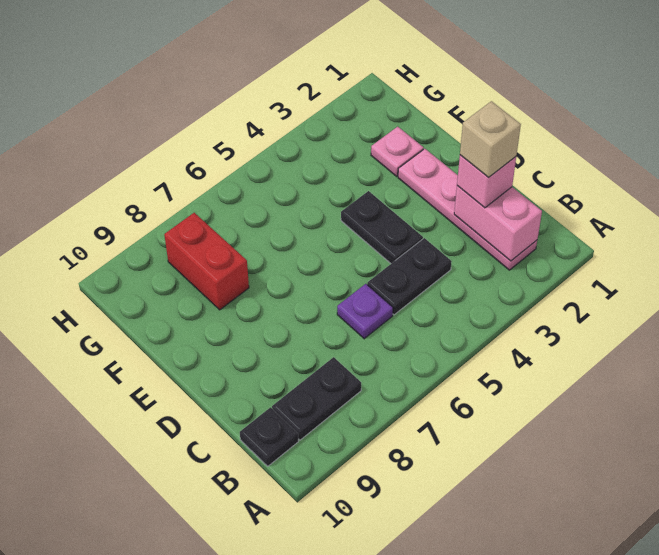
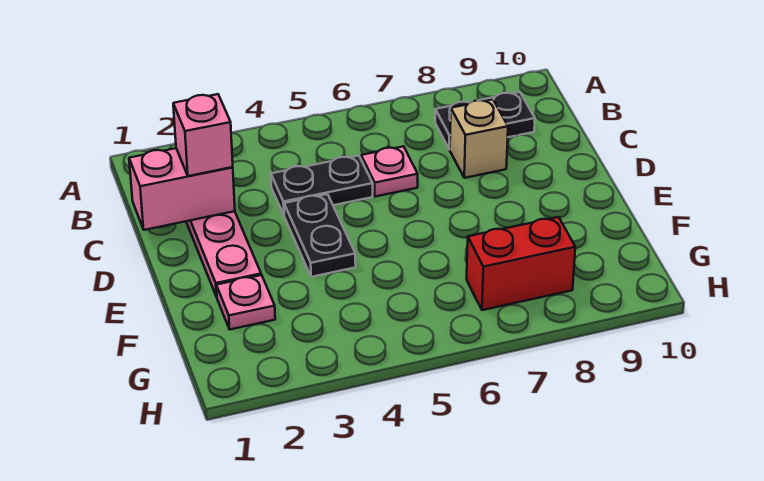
pink brick B2:C2 level 2 -> pink brick C1:C2 level 2
black plate B10 level 1 -> none
tan brick C2 level 4 -> tan brick C8 level 1
purple plate C6 level 1 -> pink plate C6 level 1
red brick F8:G8 level 1 -> red brick G7:G8 level 1

